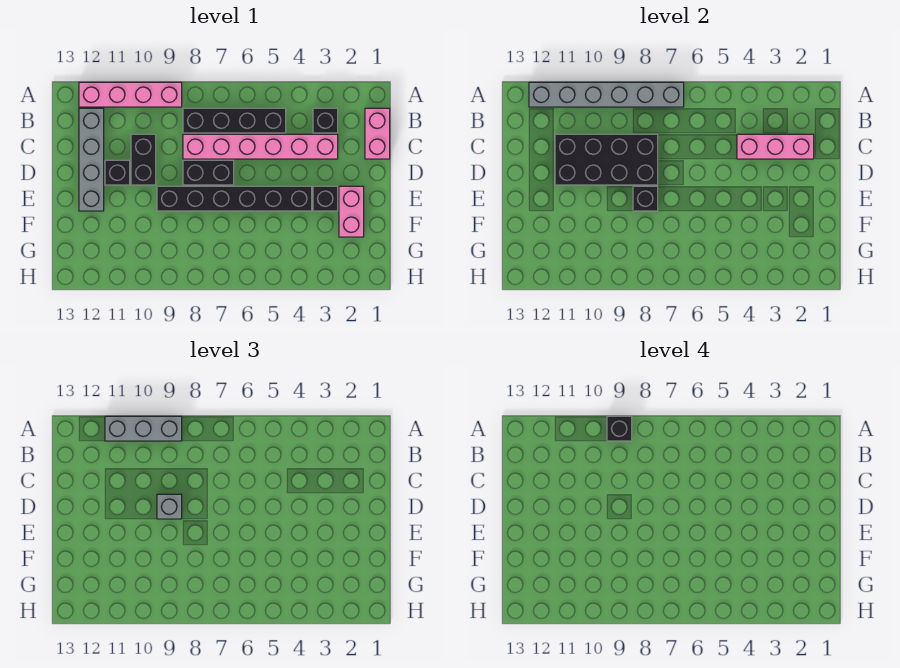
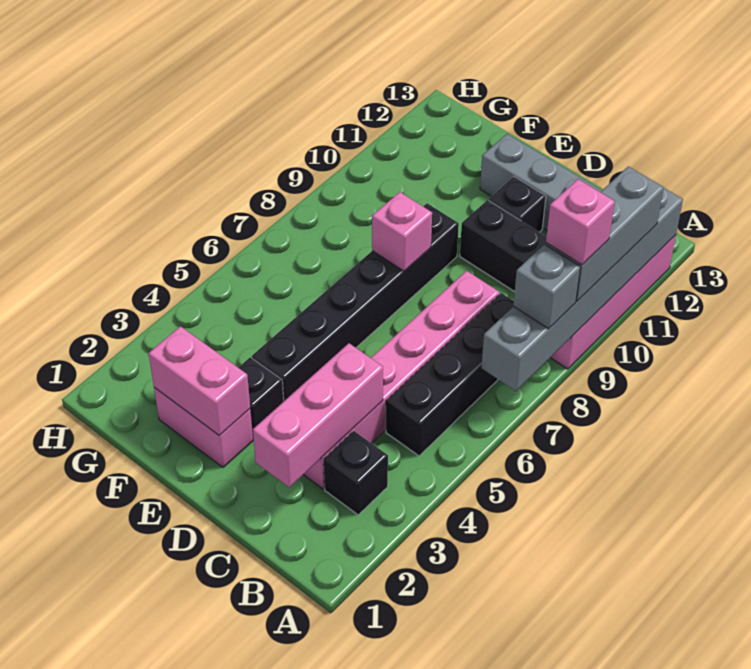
black brick A9 level 4 -> pink brick A9 level 4
pink brick B1:C1 level 1 -> pink brick E2:F2 level 2
black brick C8:D11 level 2 -> none
black brick D7:D8 level 1 -> none
grey brick D9 level 3 -> grey brick A8 level 3
black brick E8 level 2 -> pink brick E8 level 2

